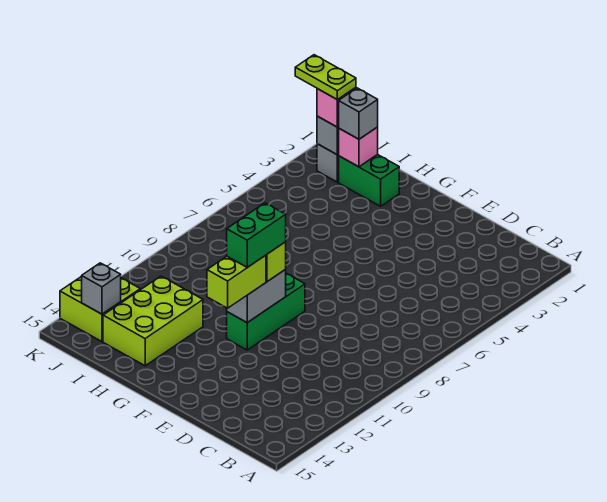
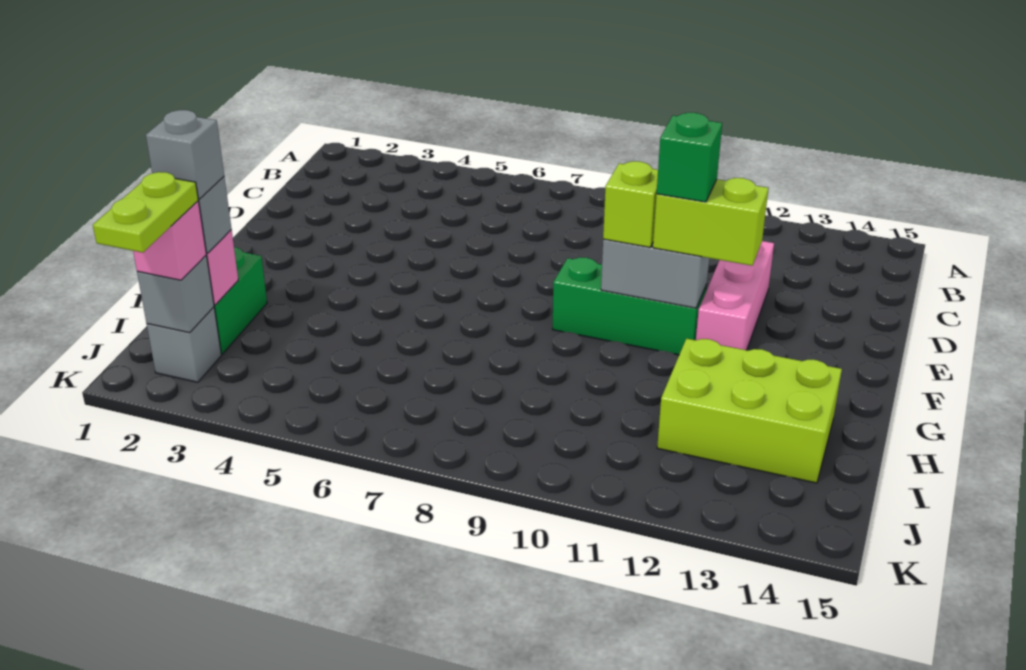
none -> pink brick D12:F12 level 1
green brick F10:F11 level 4 -> green brick F11 level 4
lime brick J13:K14 level 1 -> none
grey brick J14 level 2 -> grey brick I2 level 4

